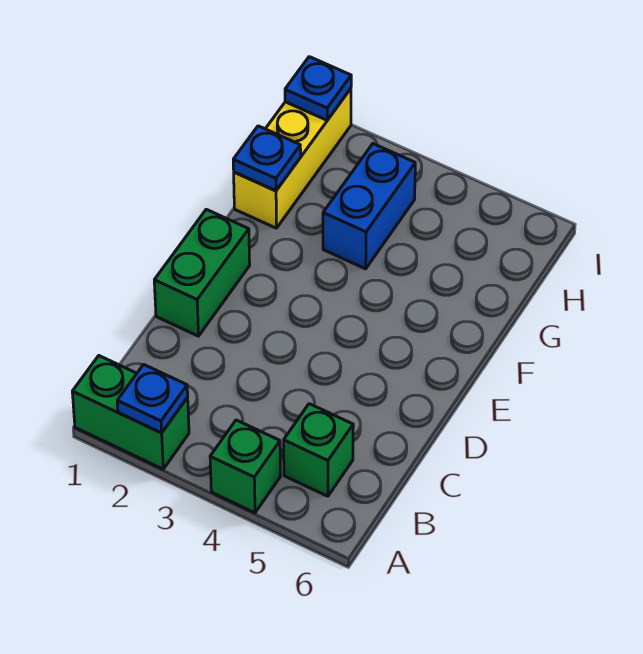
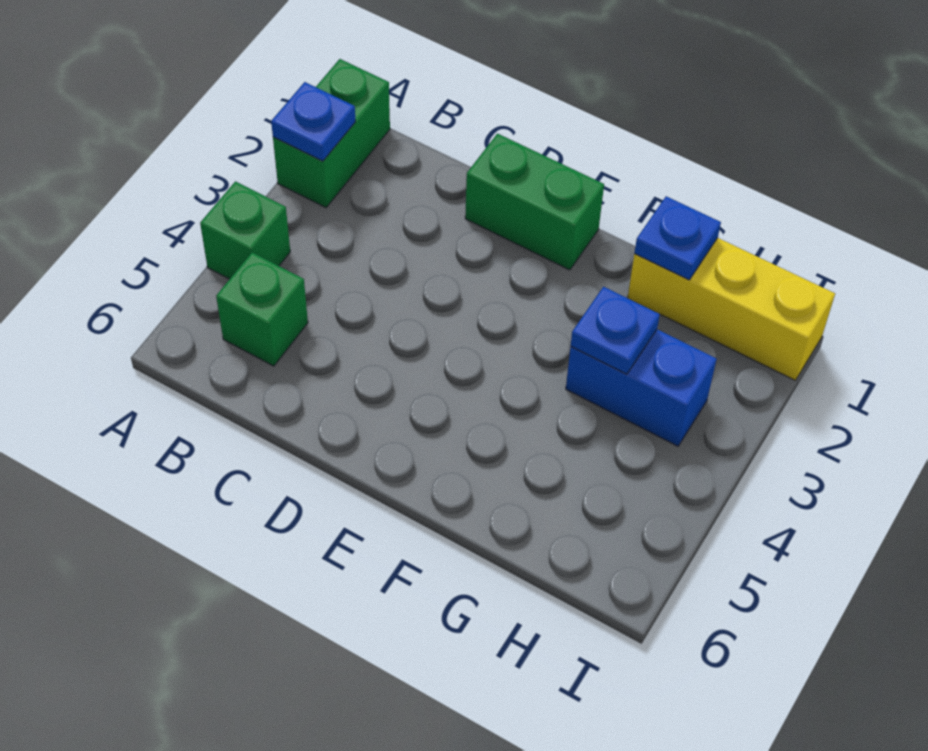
blue plate I1 level 2 -> blue plate G3 level 2

